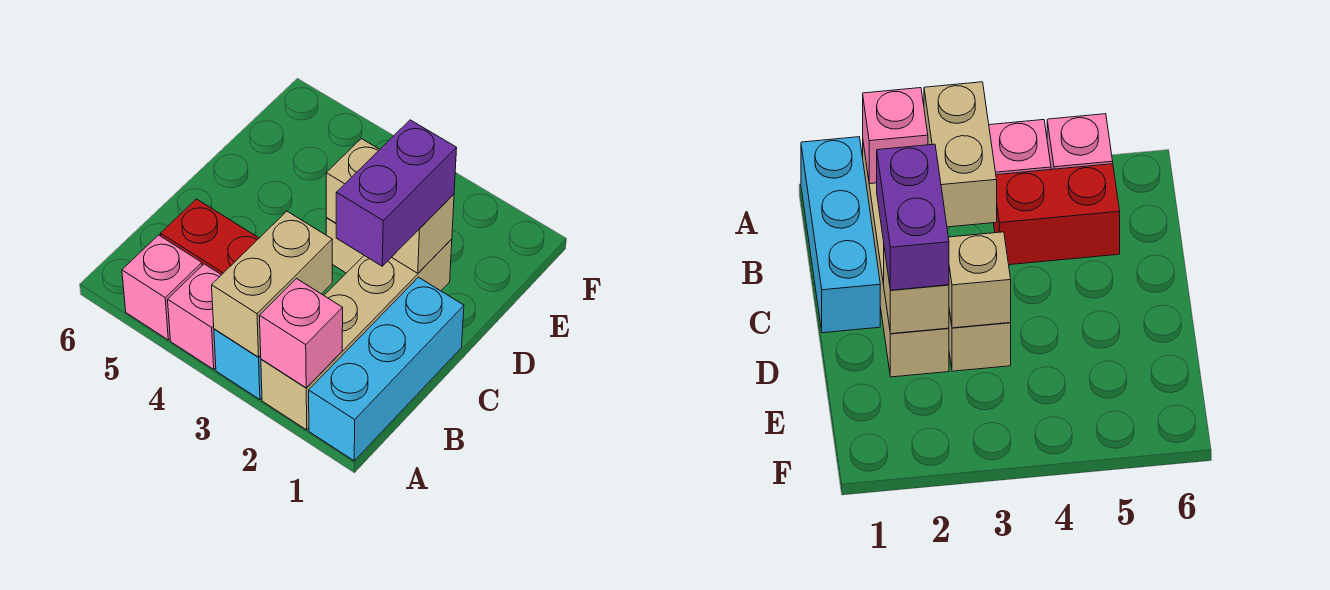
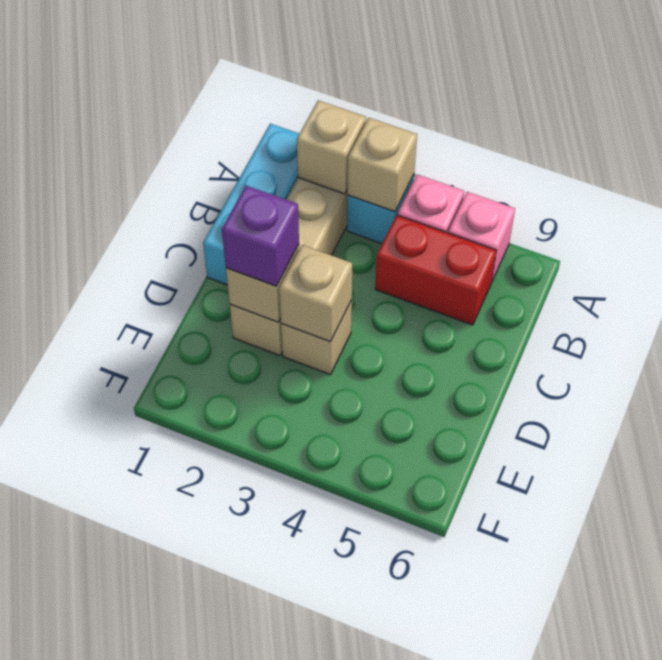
pink brick A2 level 2 -> tan brick A2 level 2
tan brick A3:B3 level 2 -> tan brick A3 level 2
purple brick C2:D2 level 3 -> purple brick D2 level 3

